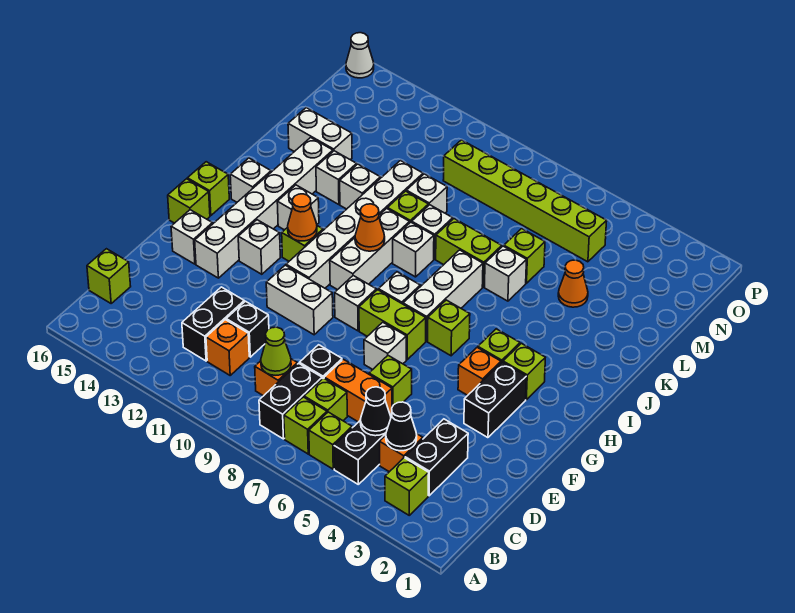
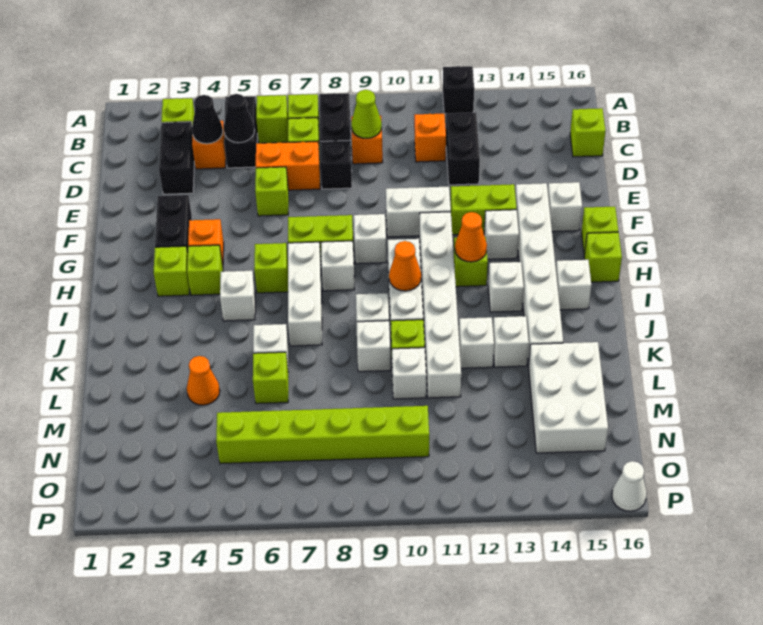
black brick D11 level 1 -> black brick A12 level 1
white brick F7 level 1 -> white brick I5 level 1
lime brick K7:K8 level 1 -> lime brick F12:F13 level 1
white brick L14:L15 level 1 -> white brick L14:N15 level 1

